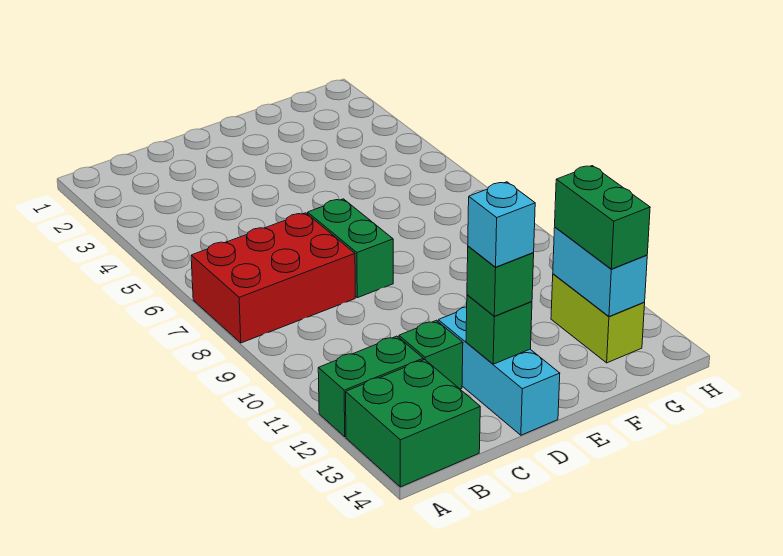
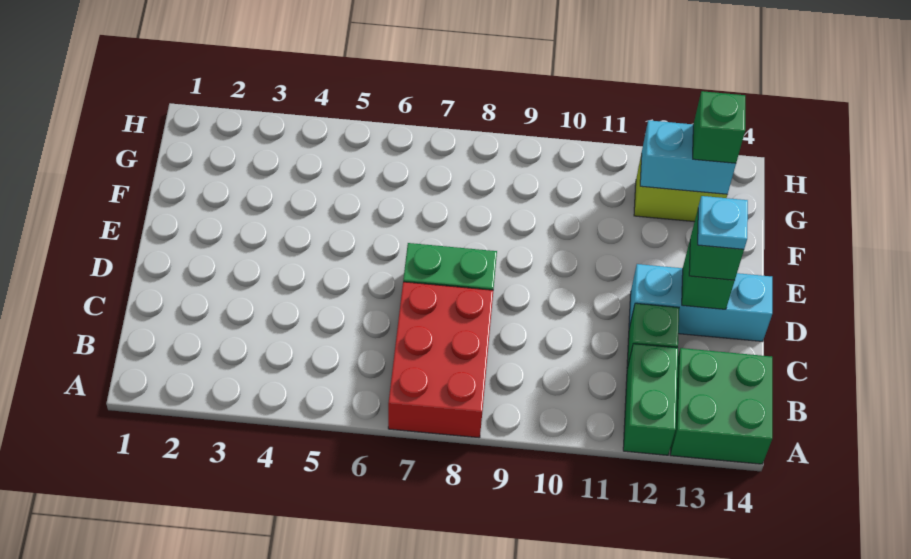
cyan brick D13 level 4 -> cyan plate D13 level 4
green brick G12:G13 level 3 -> green brick G13 level 3

